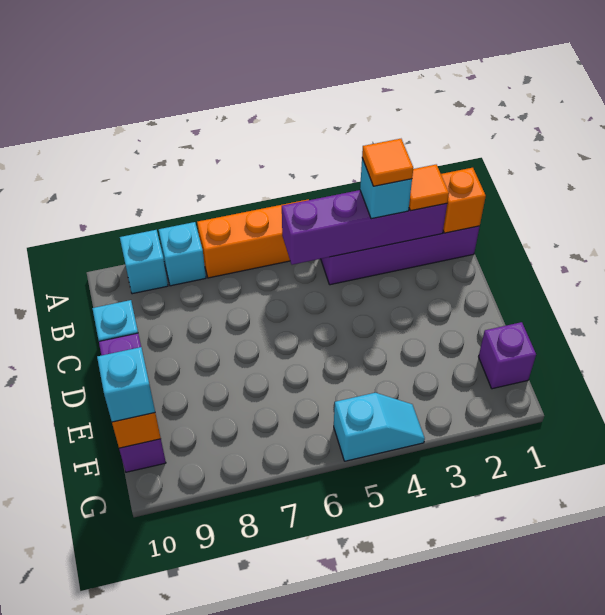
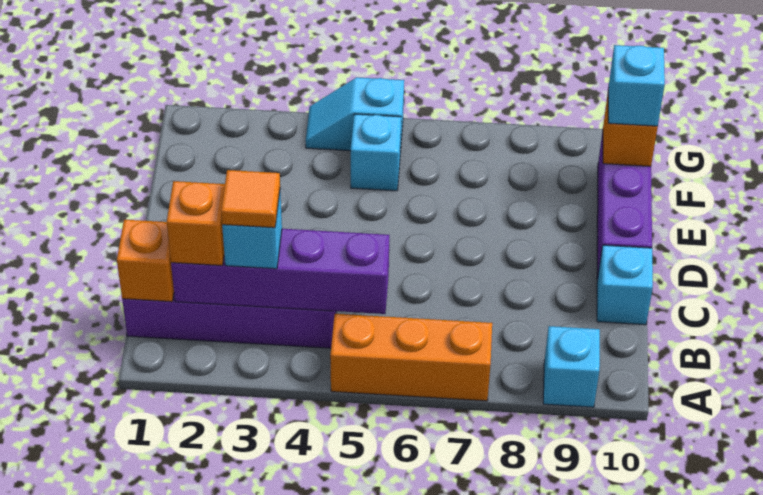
cyan brick A8 level 1 -> cyan brick F5 level 1
orange tile B2 level 3 -> orange brick B2 level 3
purple brick F1 level 1 -> none

